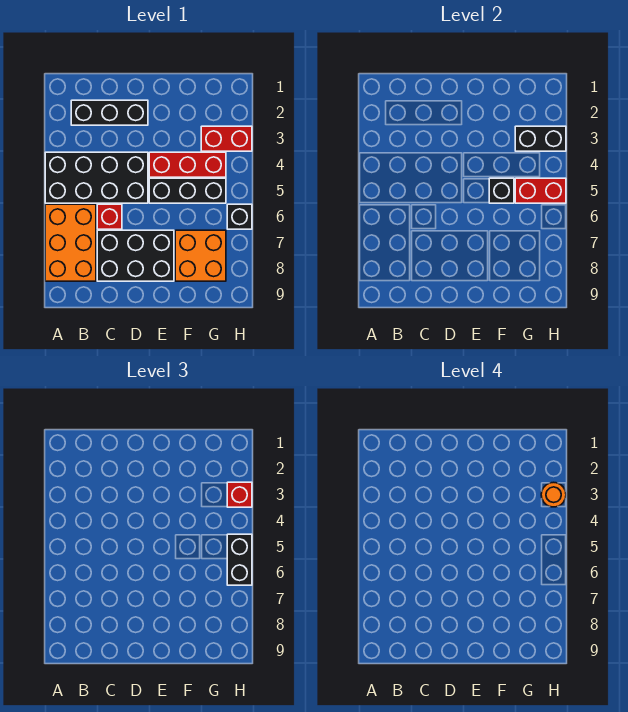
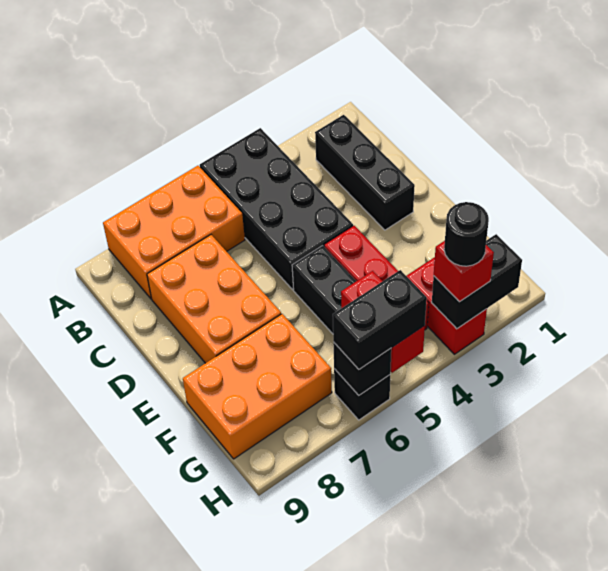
red brick C6 level 1 -> none
black brick C7:E8 level 1 -> orange brick C7:E8 level 1
black brick F5 level 2 -> black brick H6 level 2
orange brick F7:G8 level 1 -> orange brick F7:G9 level 1
black brick G3:H3 level 2 -> black brick H2:H3 level 2
orange round brick H3 level 4 -> black round brick H3 level 4

